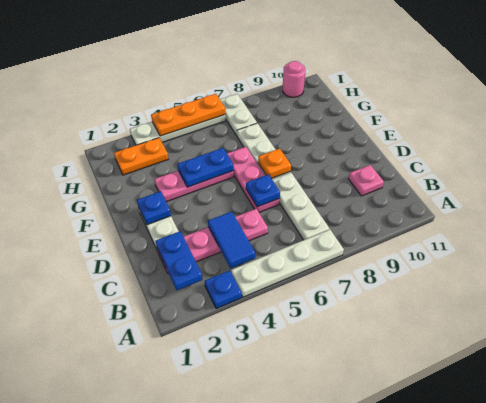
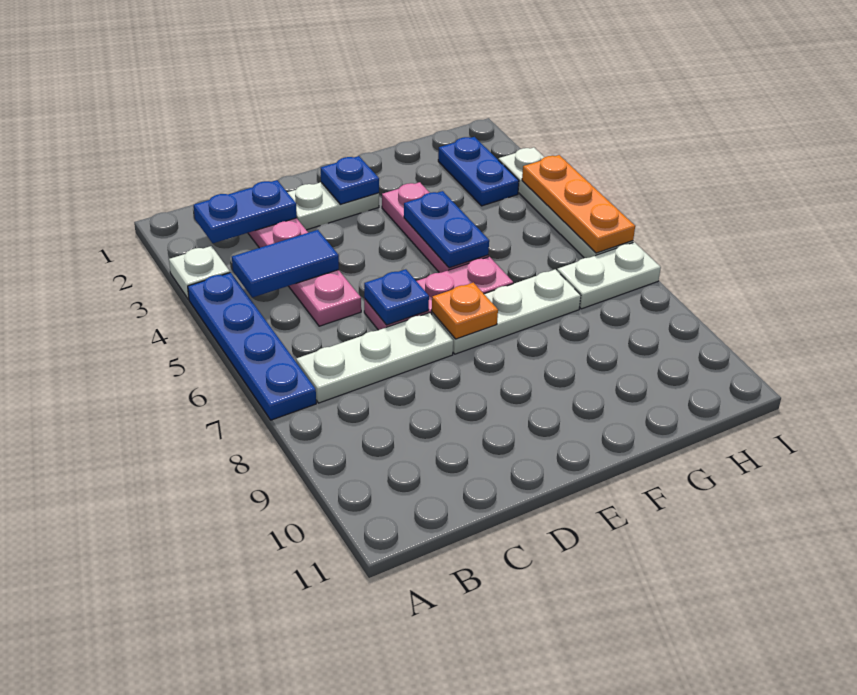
blue plate A3 level 1 -> white plate A3 level 1
white plate A4:A7 level 1 -> blue plate A4:A7 level 1
pink plate C10 level 1 -> none
orange plate H2:H3 level 1 -> blue plate H2:H3 level 1
pink round brick I10 level 1 -> none

